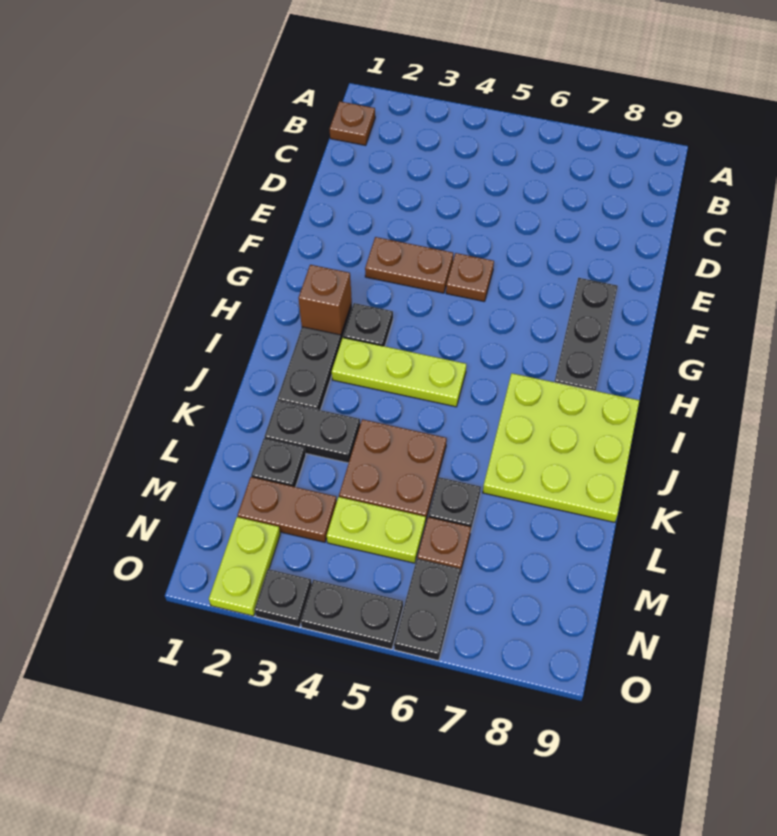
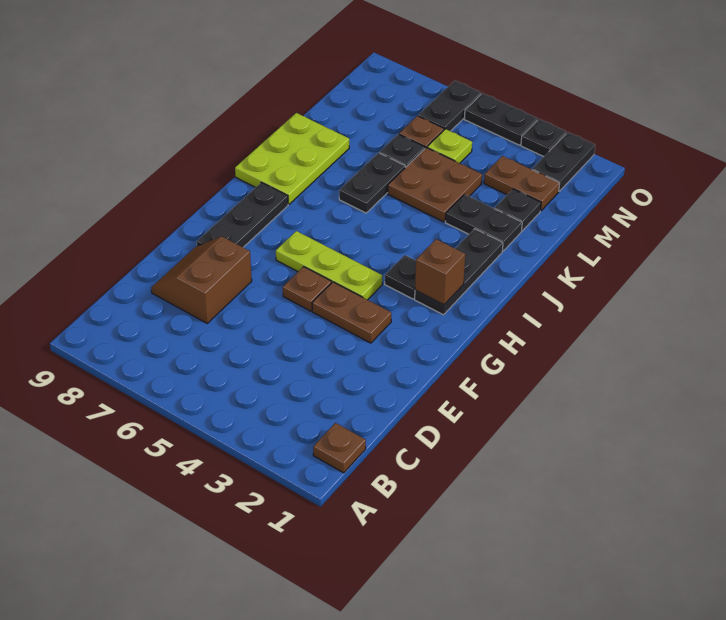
none -> brown slope D7:E8 level 1 top 7
lime plate I3:I5 level 1 -> lime plate G4:G6 level 1
lime plate I7:K9 level 1 -> lime plate I8:K9 level 1
none -> black plate J6:K6 level 1
lime plate M4:M5 level 1 -> lime plate M5 level 1
lime plate N2:O2 level 1 -> black plate N2:O2 level 1

